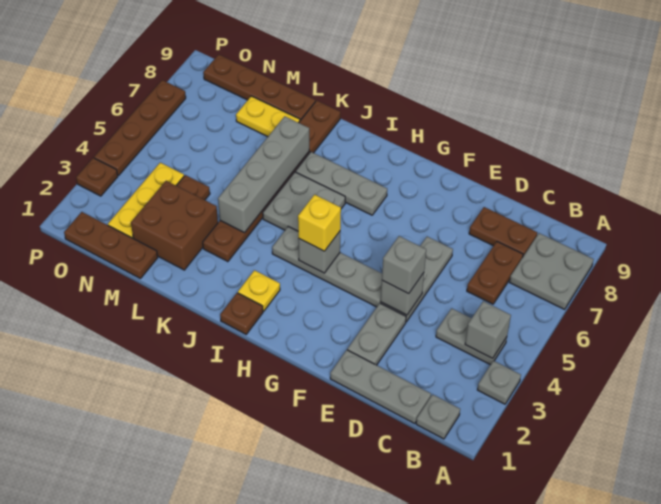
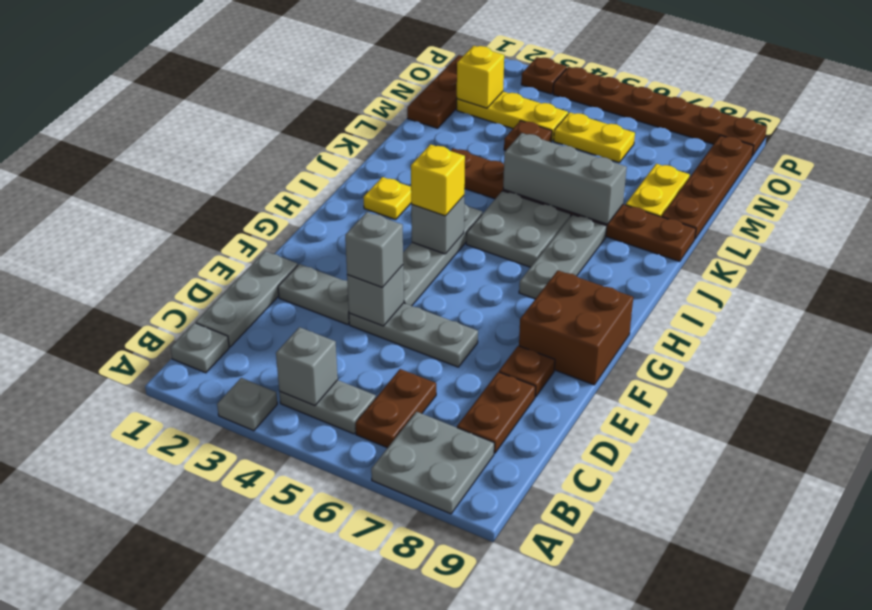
grey plate B4:C4 level 1 -> grey plate B4:B5 level 1
brown plate C6:C7 level 1 -> brown plate B6:C6 level 1
brown plate I1 level 1 -> brown plate E8 level 1
grey brick K4:K7 level 2 -> grey brick K5:K7 level 2
brown brick L2:M3 level 1 -> brown brick F8:G9 level 1
none -> yellow brick N2 level 2
none -> yellow plate N5:N6 level 1
brown plate P4:P7 level 1 -> brown plate P4:P9 level 1

